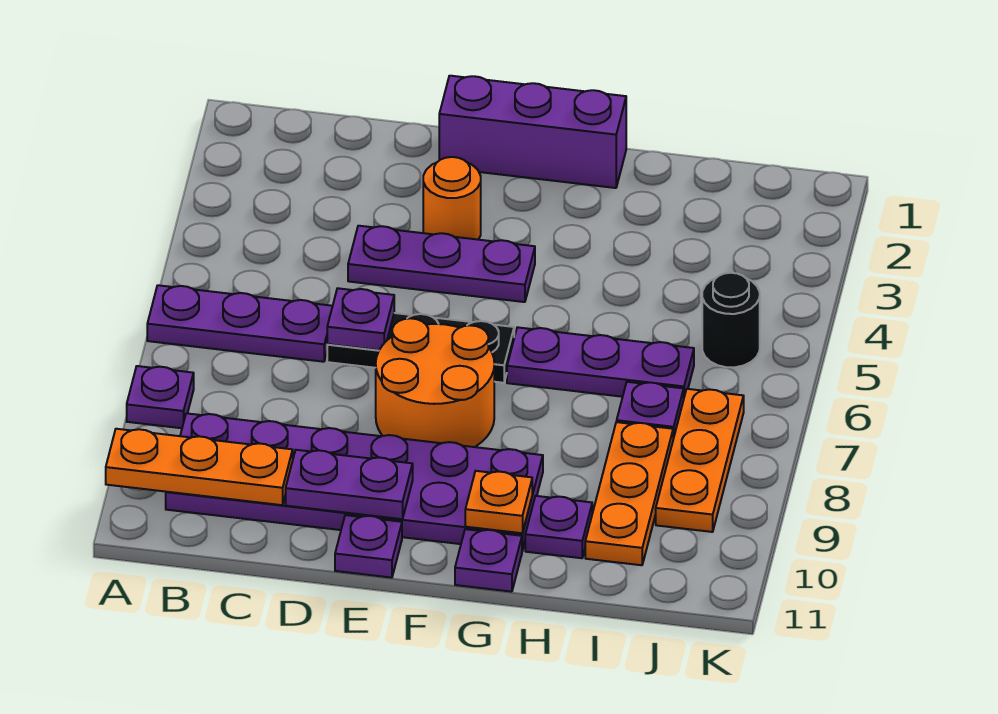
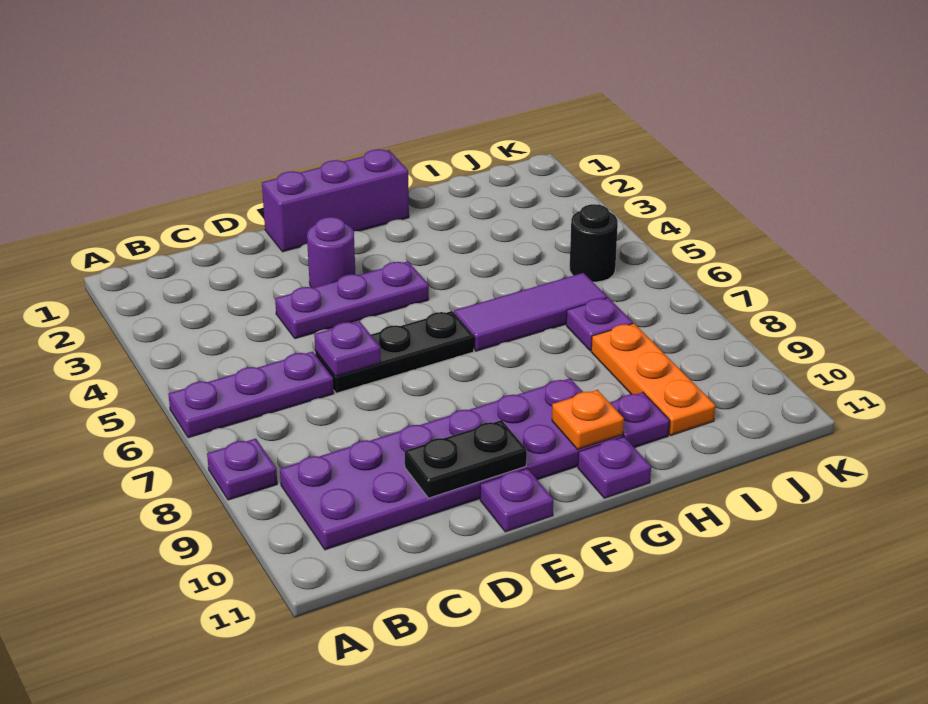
orange plate A10:C10 level 2 -> none
purple plate D10:E10 level 2 -> black plate D10:E10 level 2
orange round brick E3 level 1 -> purple round brick E3 level 1
orange round brick E7:F8 level 1 -> none
purple plate G6:I6 level 1 -> purple tile G6:I6 level 1
orange plate J7:J9 level 1 -> none

